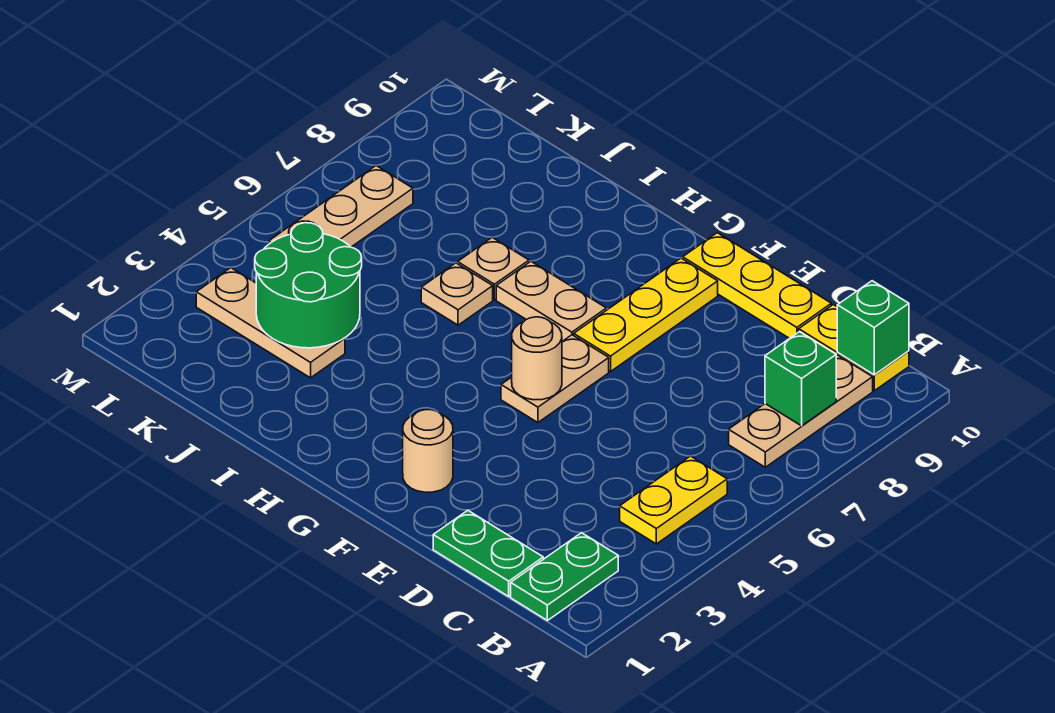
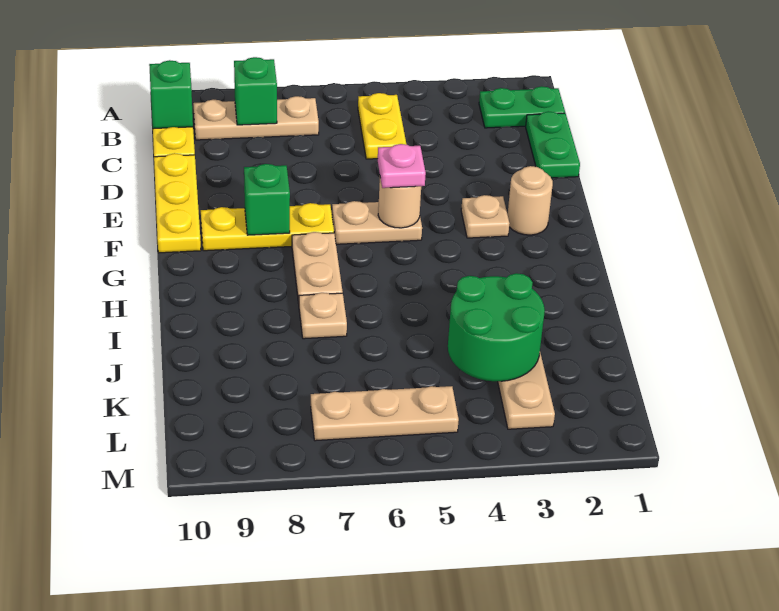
yellow plate B4:B5 level 1 -> yellow plate B5:C5 level 1
none -> pink plate F5 level 3
none -> green brick F8 level 2
tan plate I6 level 1 -> tan plate F3 level 1

